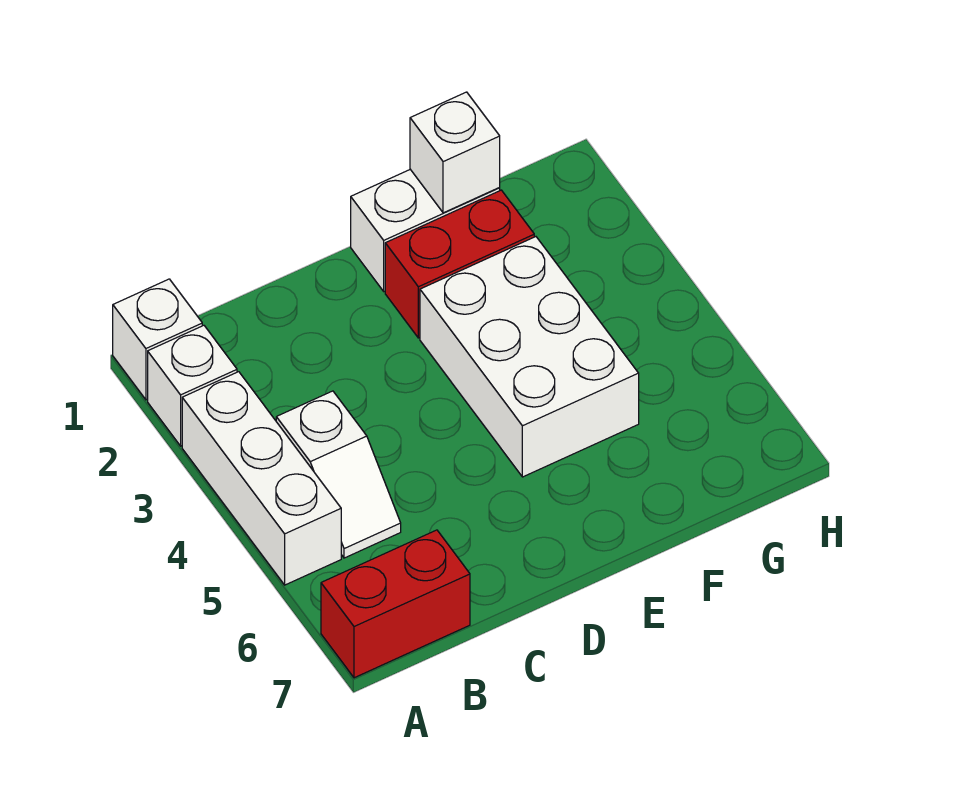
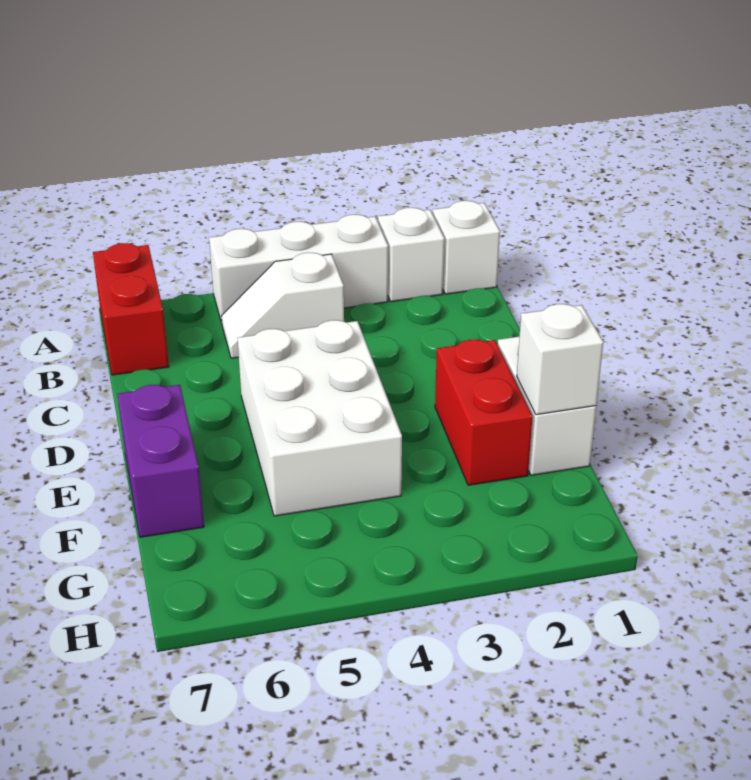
white brick E3:F5 level 1 -> white brick D4:F5 level 1
none -> purple brick E7:F7 level 1

